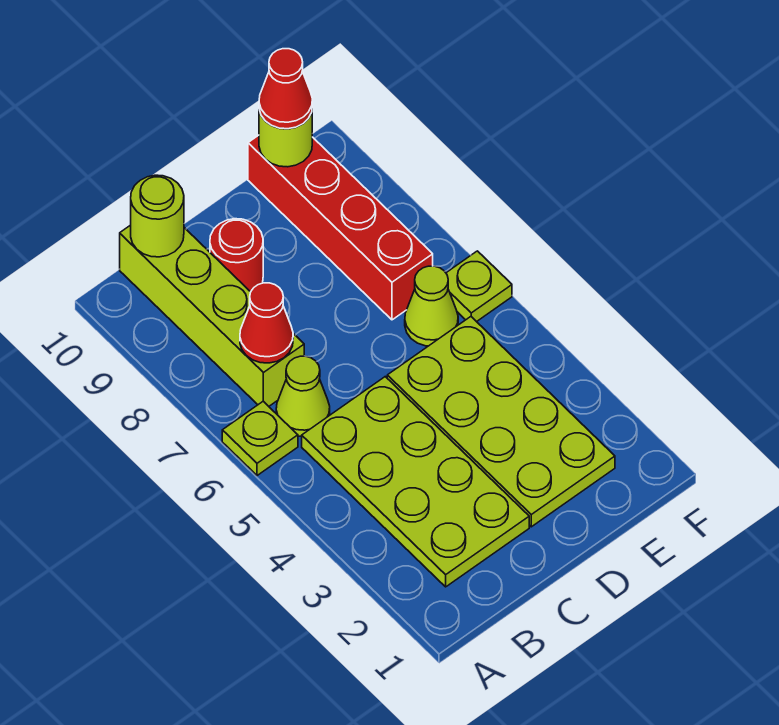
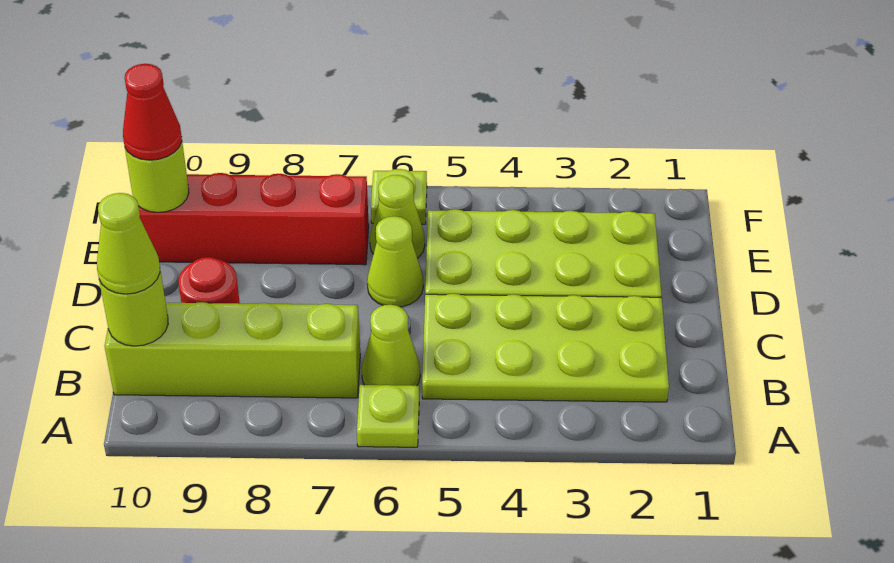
red cone B7 level 2 -> none
none -> lime cone B10 level 3
none -> lime cone D6 level 1

